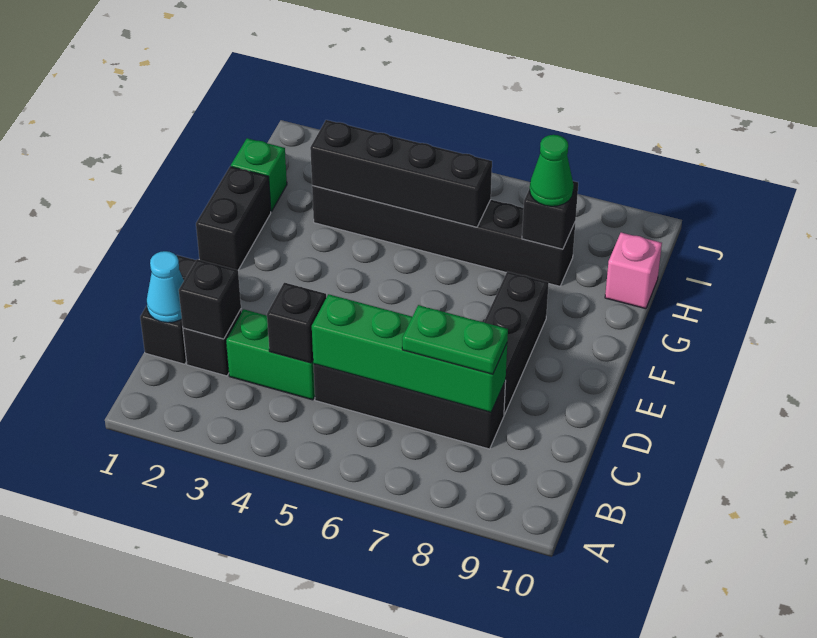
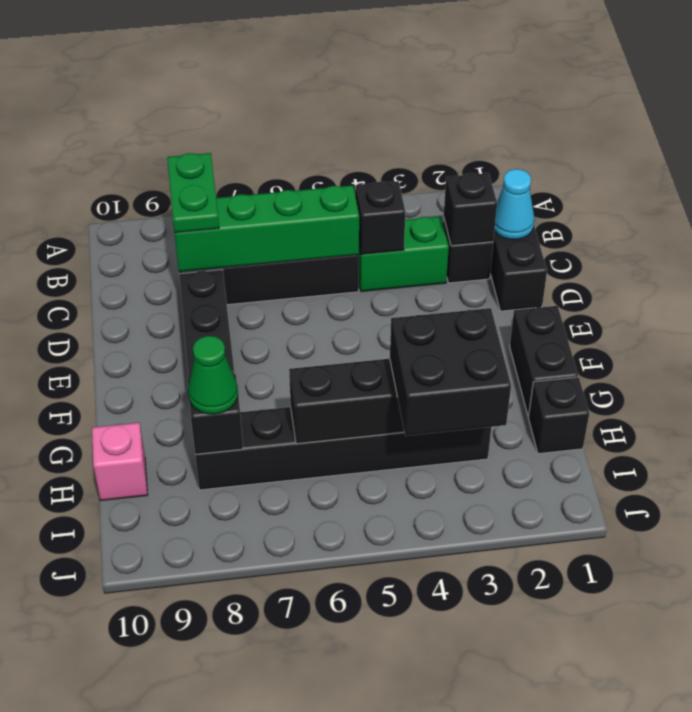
green plate C7:C8 level 3 -> green plate B8:C8 level 3
green brick H1 level 1 -> black brick H1 level 1
none -> black brick H3:I4 level 3

